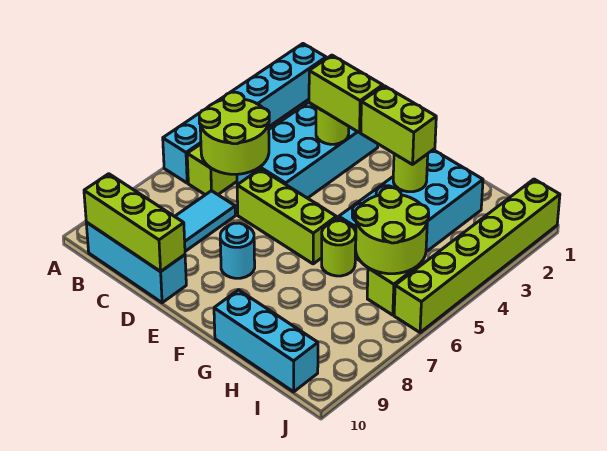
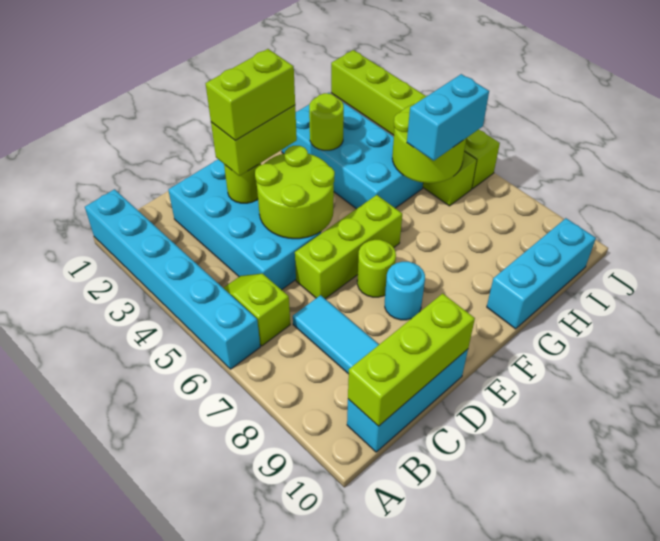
lime round brick B5:C6 level 2 -> lime round brick D4:E5 level 2
lime brick F3:G3 level 3 -> lime brick D3:E3 level 4
lime round brick G6 level 1 -> lime round brick E7 level 1
none -> cyan brick H6:I6 level 3

